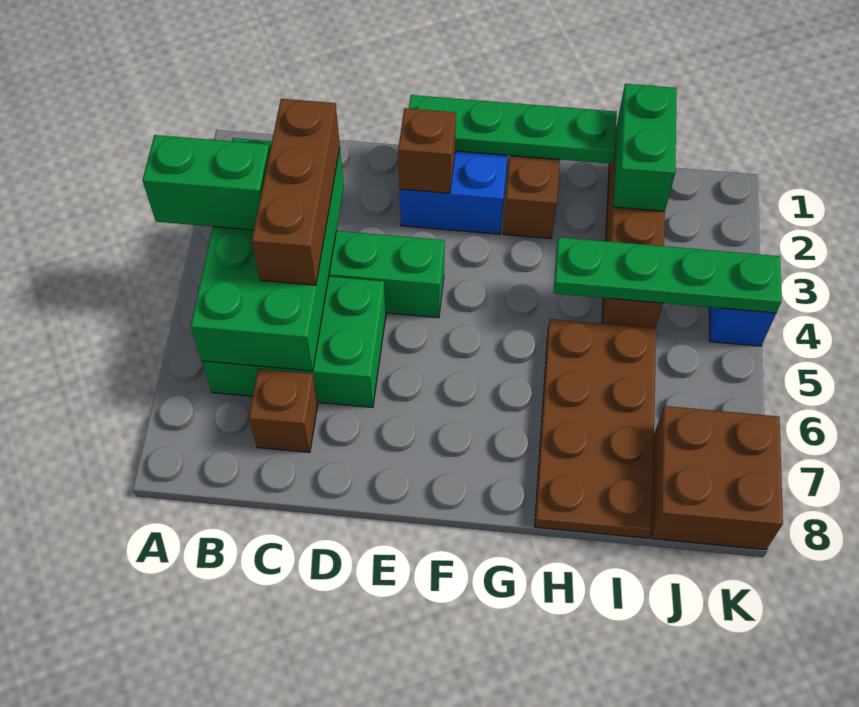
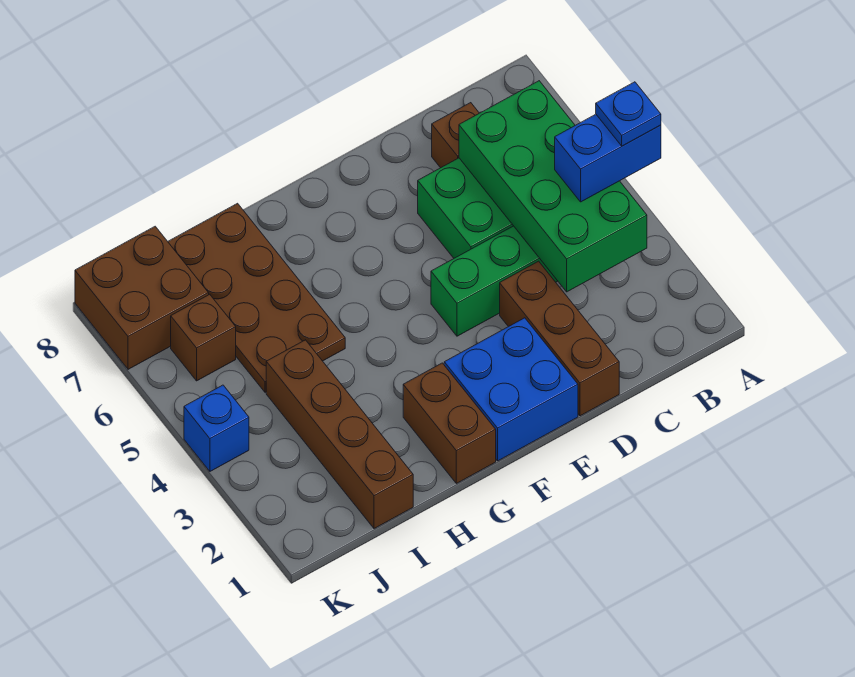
green brick A4:B4 level 3 -> blue brick A4:B4 level 3
none -> blue plate A4 level 4
brown brick C3:C5 level 3 -> brown brick D1:D3 level 1
green plate E1:H1 level 2 -> none
brown brick E2 level 2 -> brown brick J6 level 1
green plate H4:K4 level 2 -> none
green brick I1:I2 level 2 -> none

